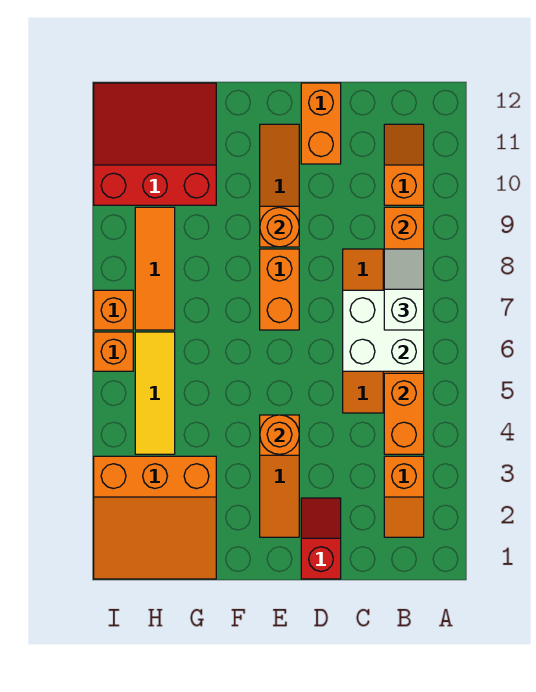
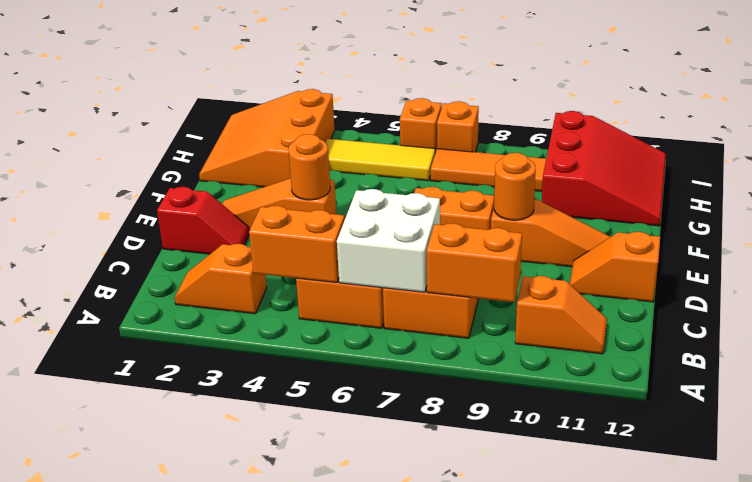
white slope B7:B8 level 3 top 7 -> none
orange brick D11:D12 level 1 -> orange slope D11:D12 level 1 top 12

